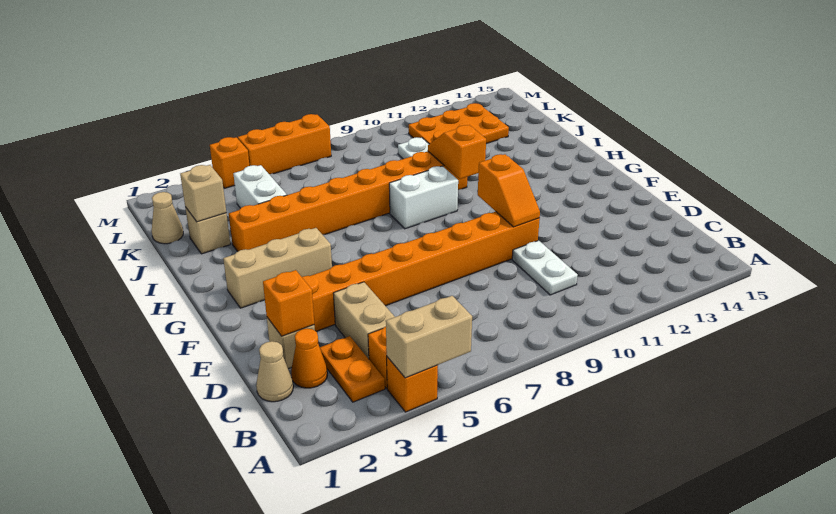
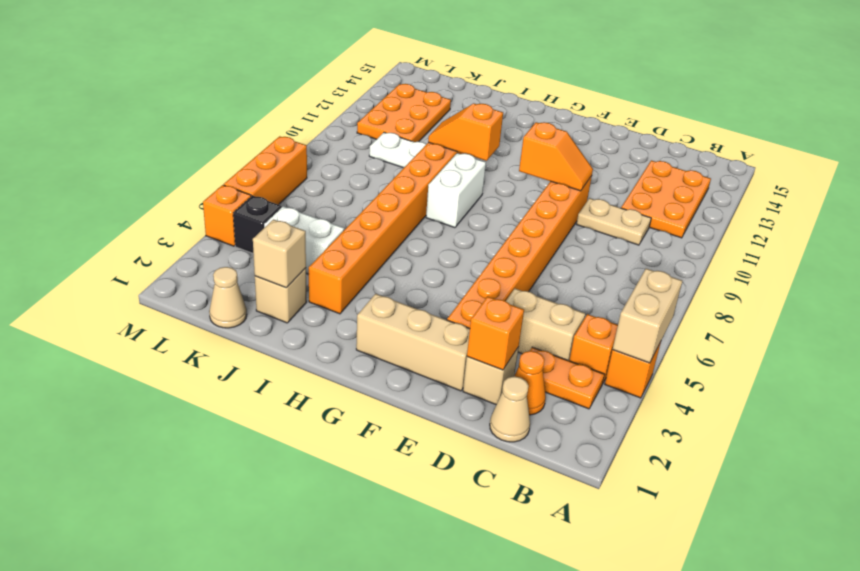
none -> orange plate B11:C13 level 1
white plate C10:D10 level 1 -> tan plate C10:D10 level 1
tan brick G2:G4 level 1 -> tan brick E2:G2 level 1
none -> black brick L4 level 1

